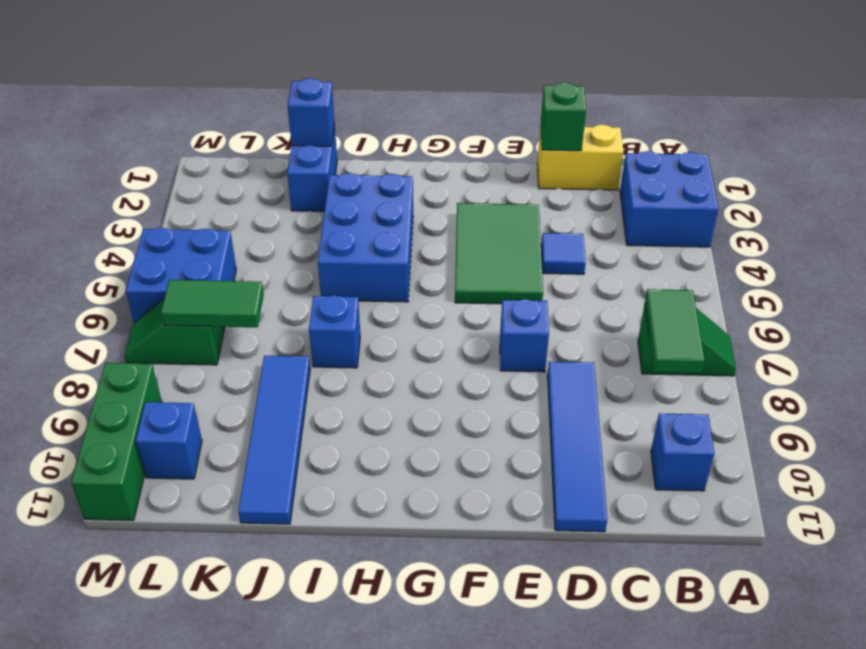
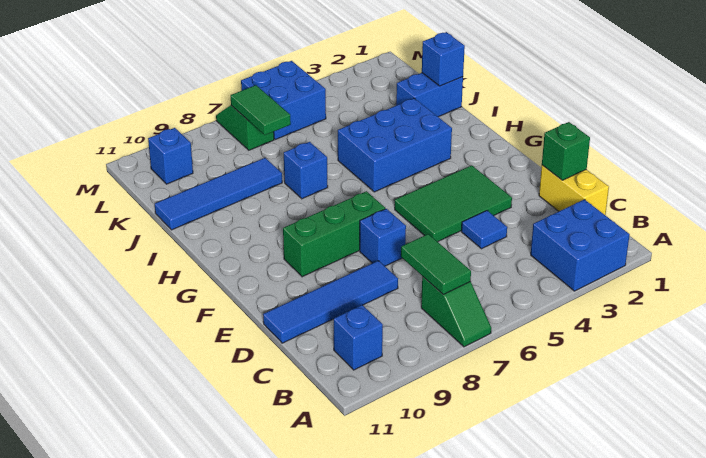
green tile B7:B8 level 2 -> green tile B7:C7 level 2
green brick M9:M11 level 1 -> green brick F7:F9 level 1

